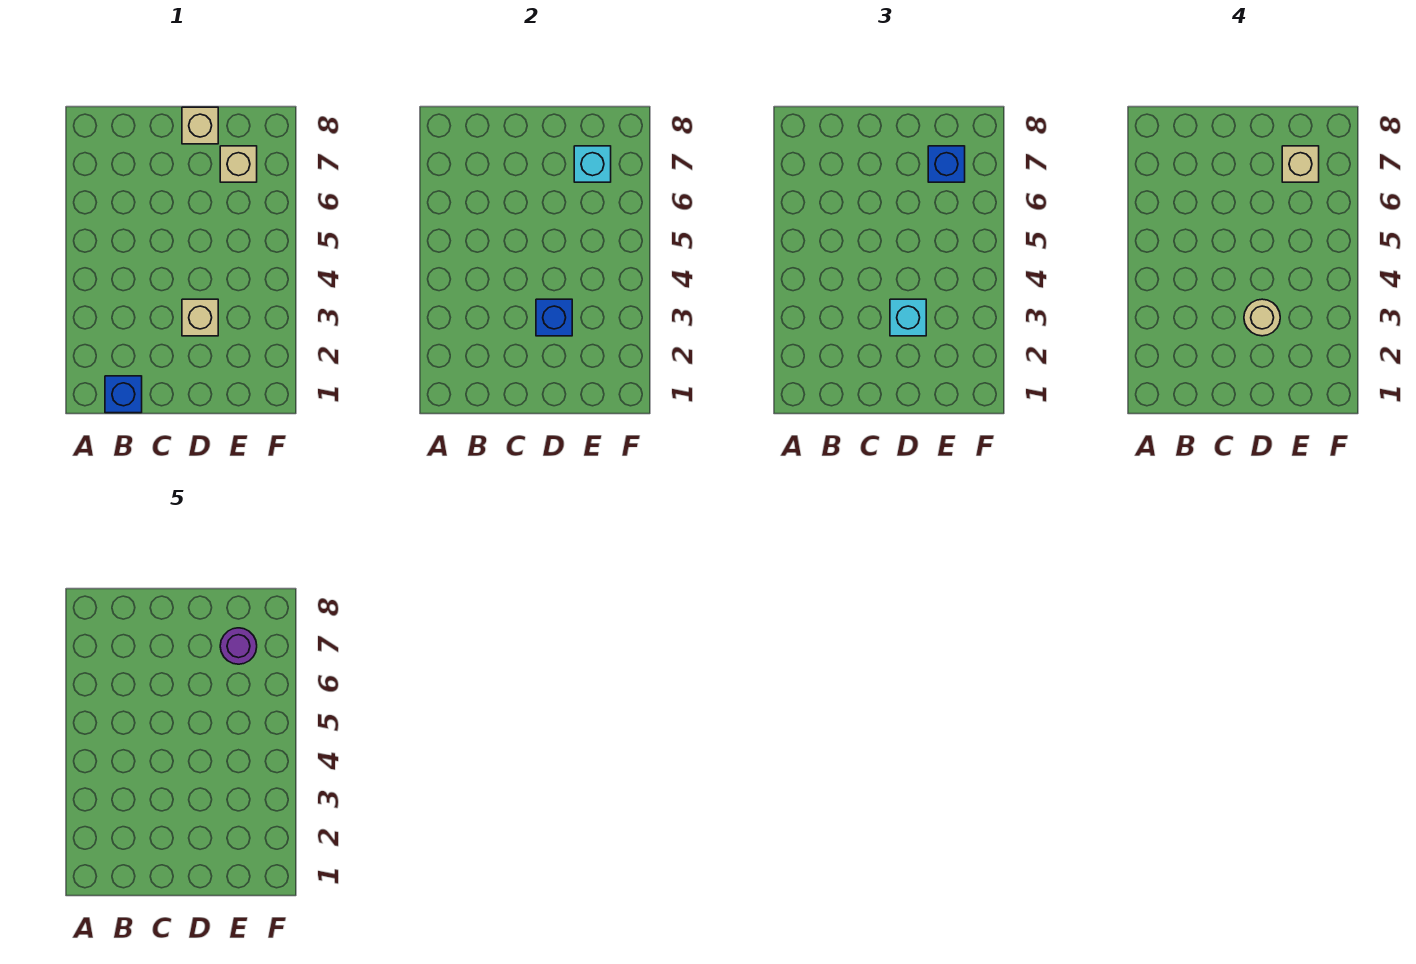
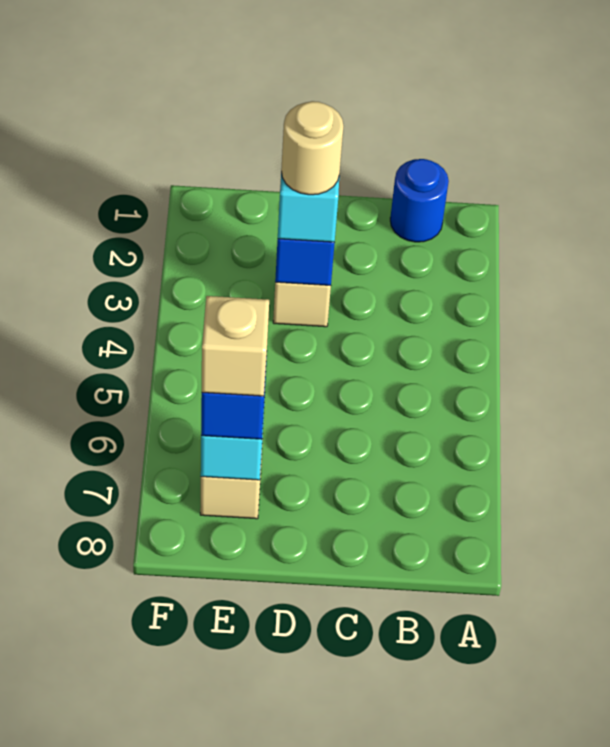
blue brick B1 level 1 -> blue round brick B1 level 1
tan brick D8 level 1 -> none
purple round brick E7 level 5 -> none

